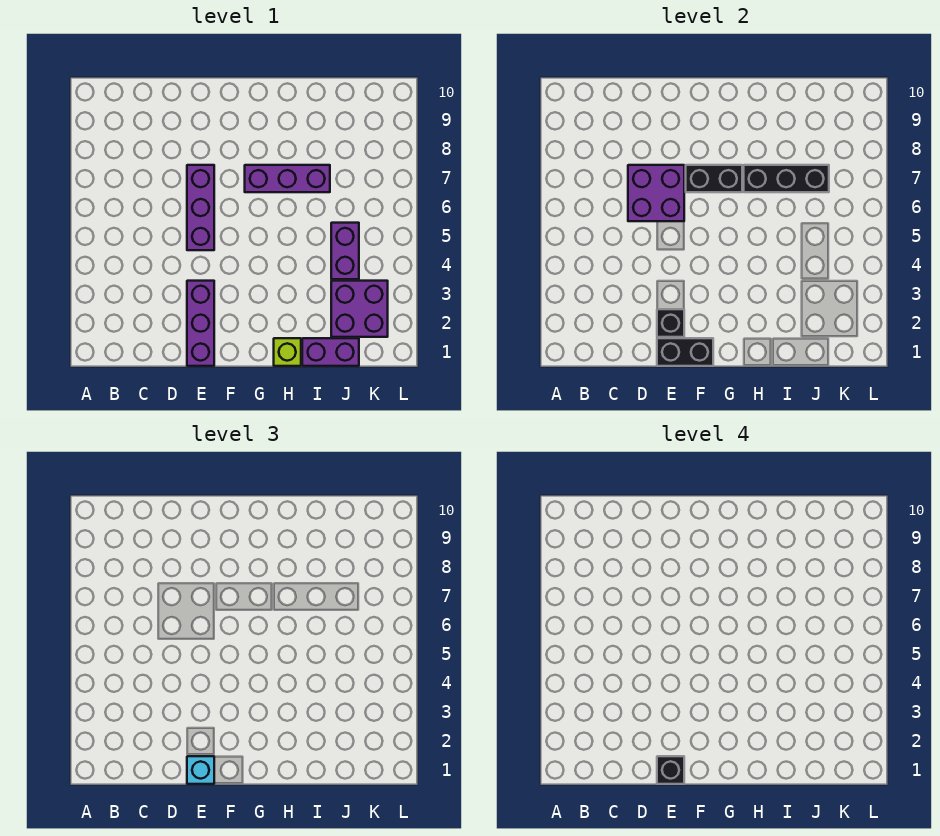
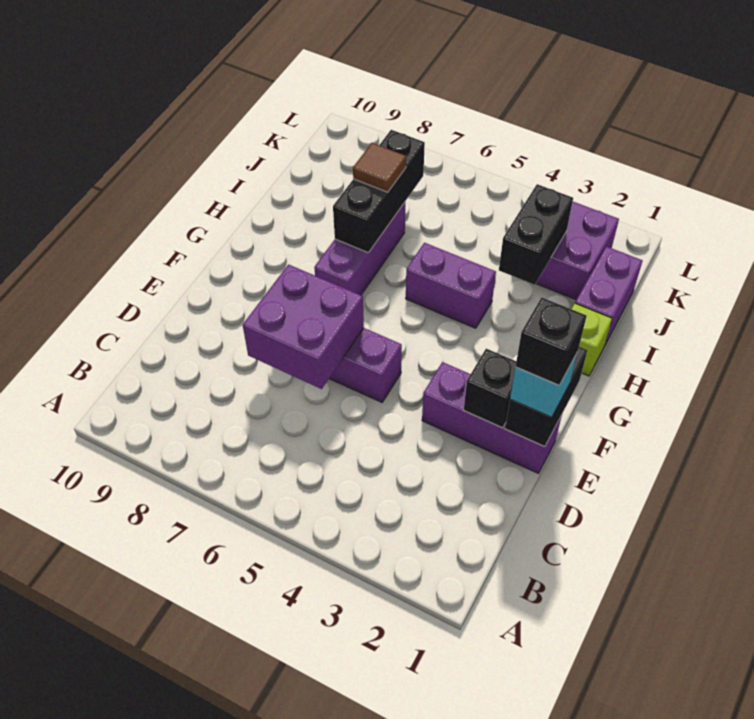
black brick F7:G7 level 2 -> black brick I3:J3 level 2
none -> brown tile I7 level 3
purple brick J4:J5 level 1 -> purple brick H4:H5 level 1

